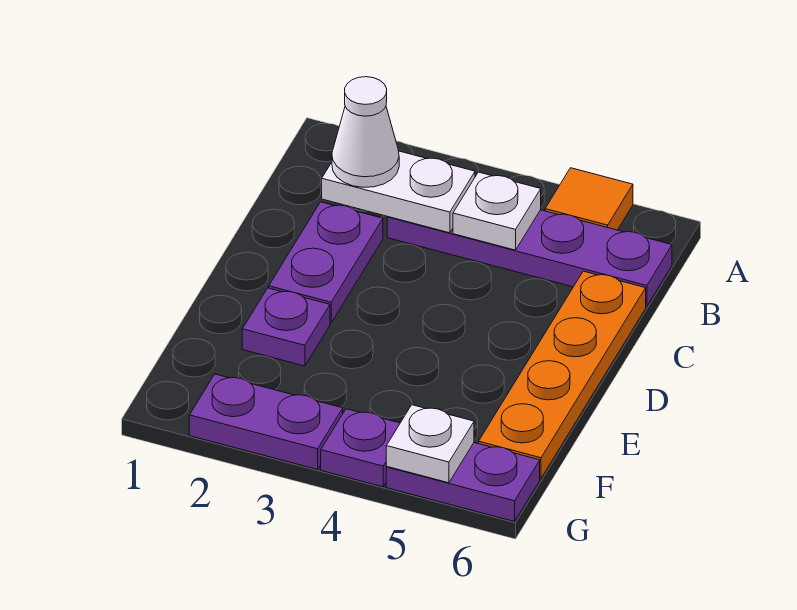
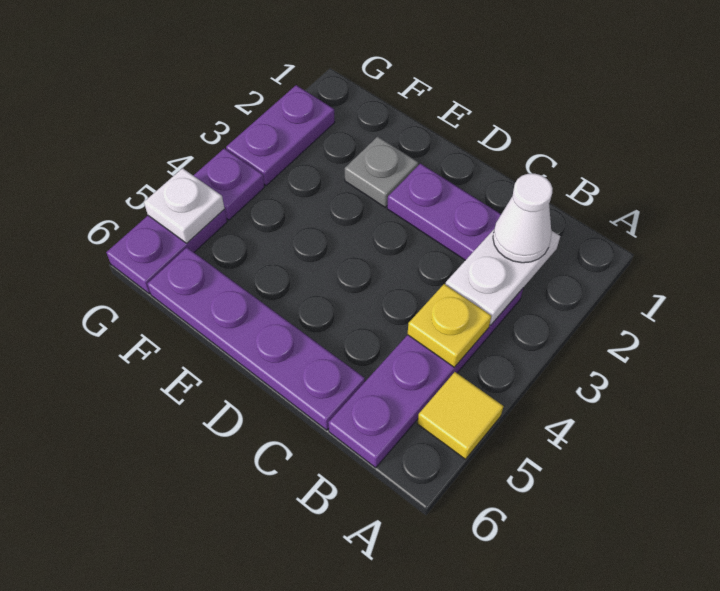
orange tile A5 level 1 -> yellow tile A5 level 1
white plate B4 level 2 -> yellow plate B4 level 2
orange plate C6:F6 level 1 -> purple plate C6:F6 level 1
purple plate E2 level 1 -> grey plate E2 level 1

